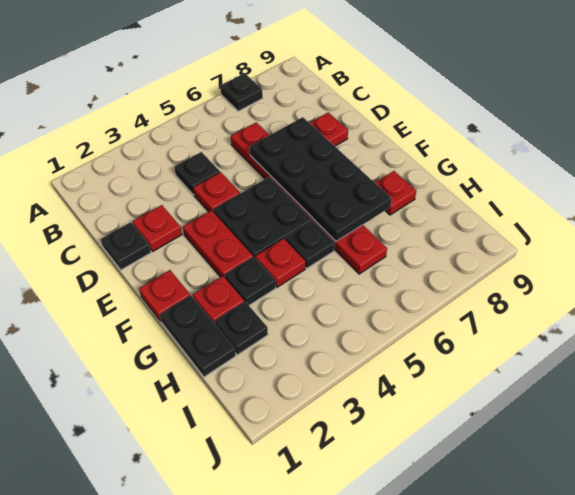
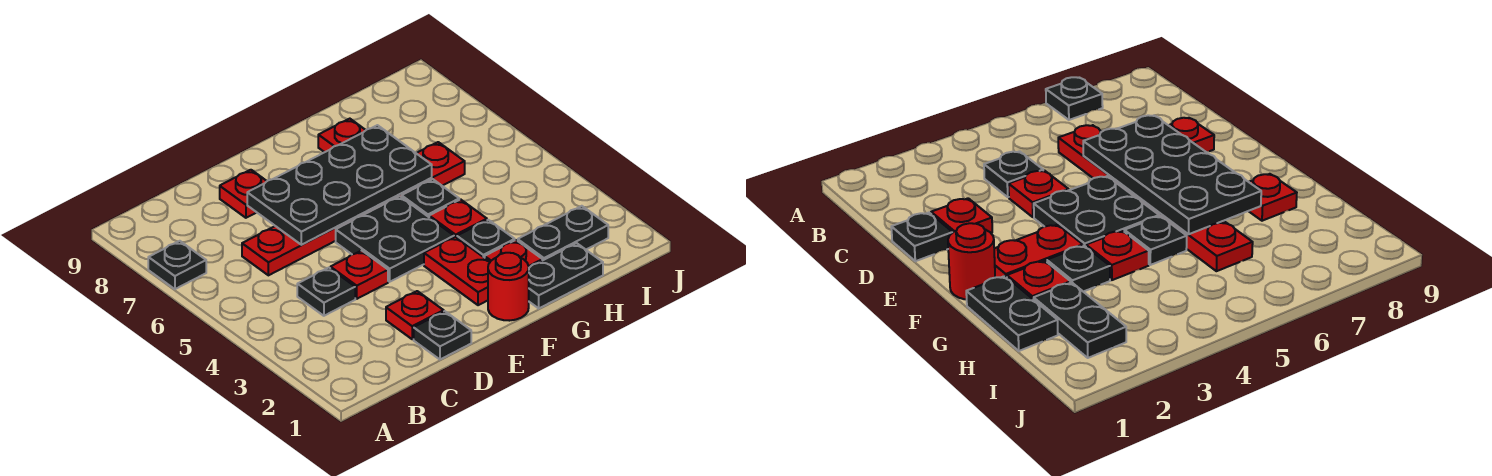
red plate E3:F3 level 1 -> red plate F2:F3 level 1
red plate F1 level 1 -> red round brick F1 level 1
black plate H2 level 1 -> black plate H2:I2 level 1

